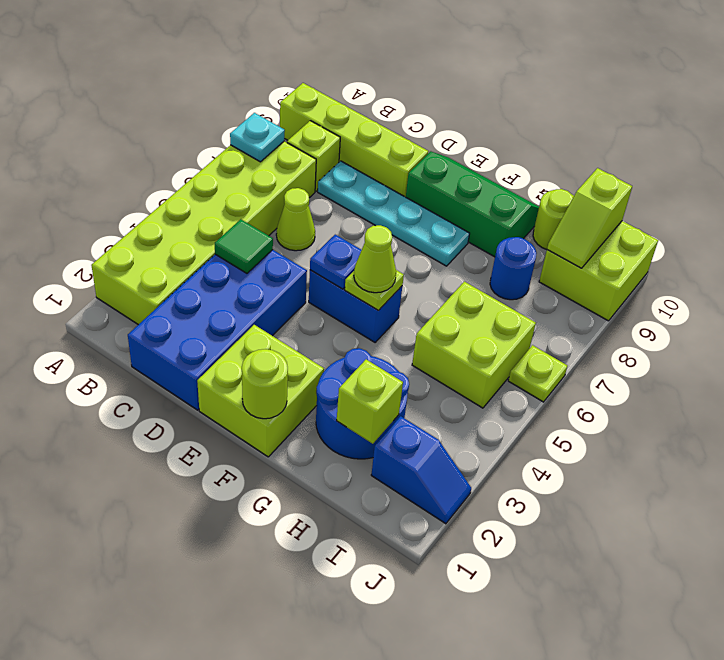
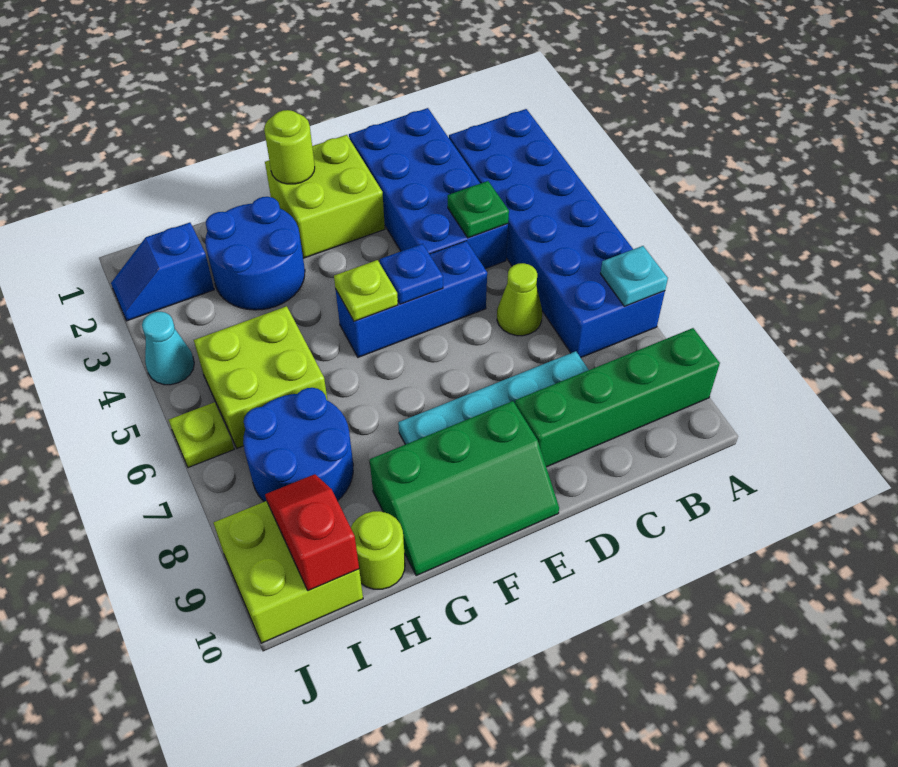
lime brick A2:B7 level 1 -> blue brick A2:B7 level 1
lime brick A9:D9 level 1 -> green brick A9:D9 level 1
lime brick B8 level 1 -> none
green tile C4 level 2 -> green plate C4 level 2
blue brick E5:F5 level 1 -> blue brick D5:F5 level 1
lime cone F5 level 3 -> none
lime brick H2 level 2 -> none
blue round brick H8 level 1 -> blue round brick H7:I8 level 1
lime slope I9:I10 level 2 top 10 -> red slope I9:I10 level 2 top 10
none -> cyan cone J4 level 1

